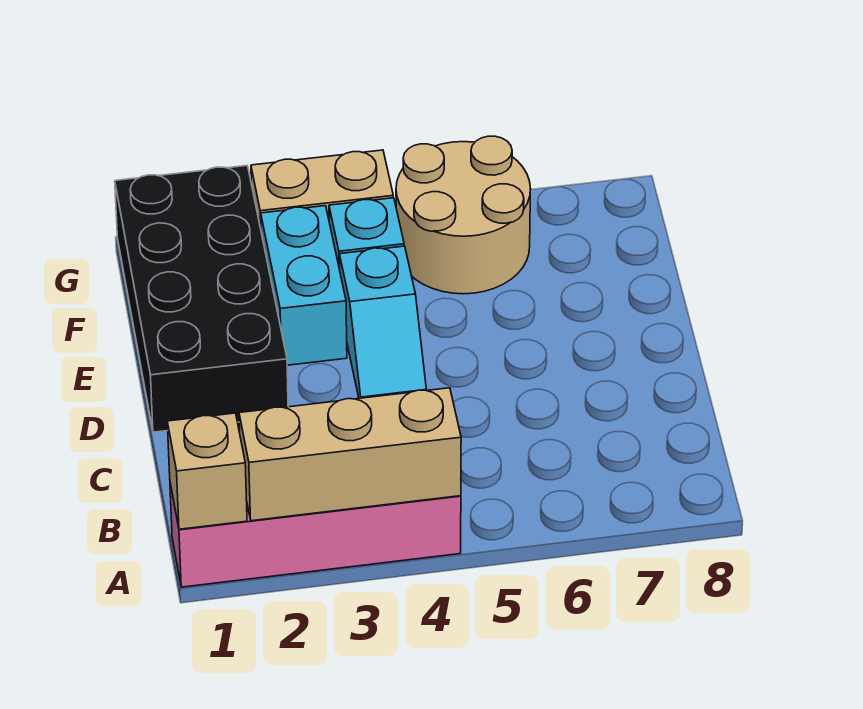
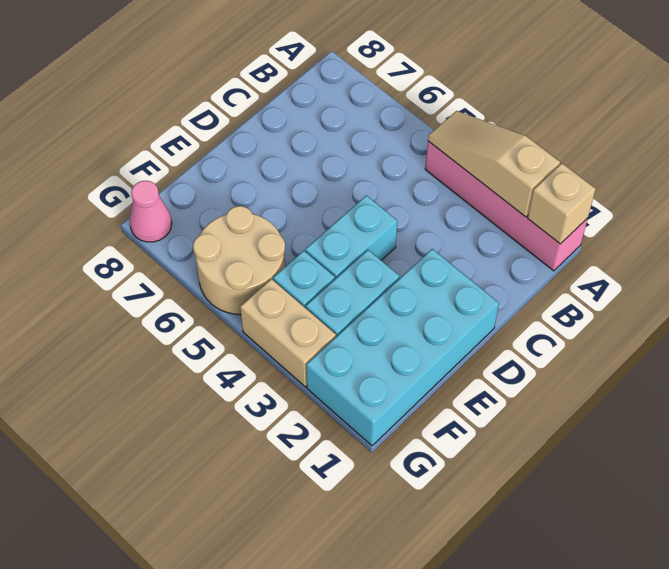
tan brick A2:A4 level 2 -> tan slope A2:A4 level 2 top 2
black brick D1:G2 level 1 -> cyan brick D1:G2 level 1
cyan slope D4:E4 level 1 top E -> cyan brick D4:E4 level 1
none -> pink cone G8 level 1

